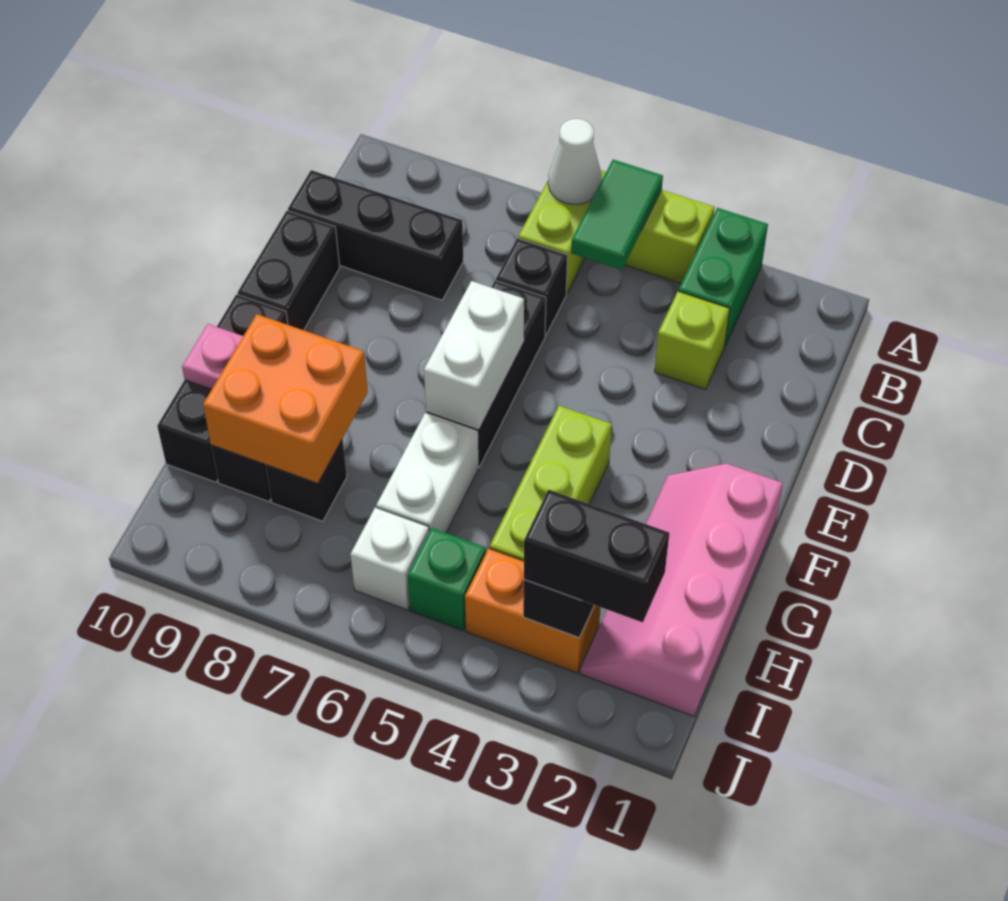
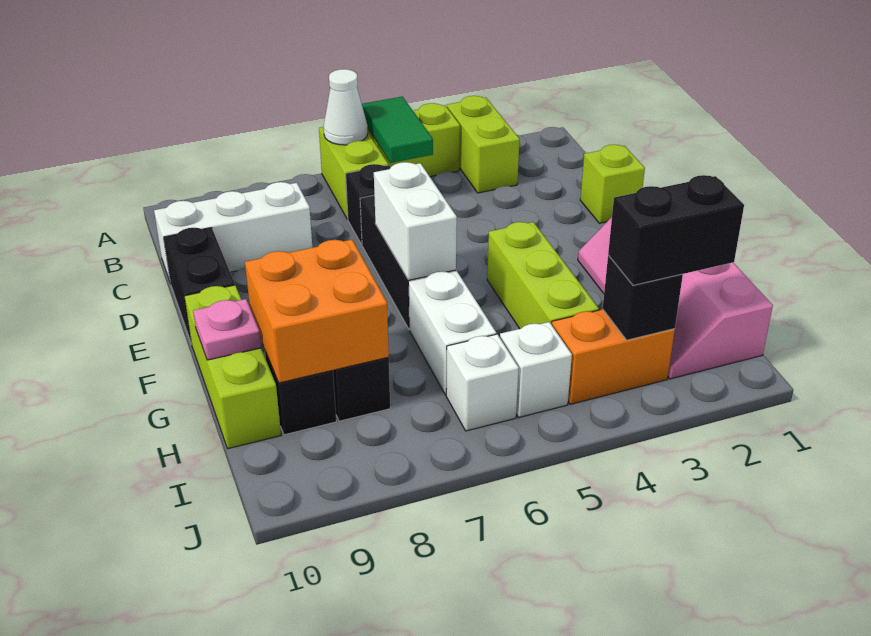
green brick A3:B3 level 1 -> lime brick A3:B3 level 1
lime brick C3 level 1 -> lime brick D1 level 1
black brick C8:C10 level 1 -> white brick C8:C10 level 1
black brick F10:H10 level 1 -> lime brick F10:H10 level 1
green brick I5 level 1 -> white brick I5 level 1

